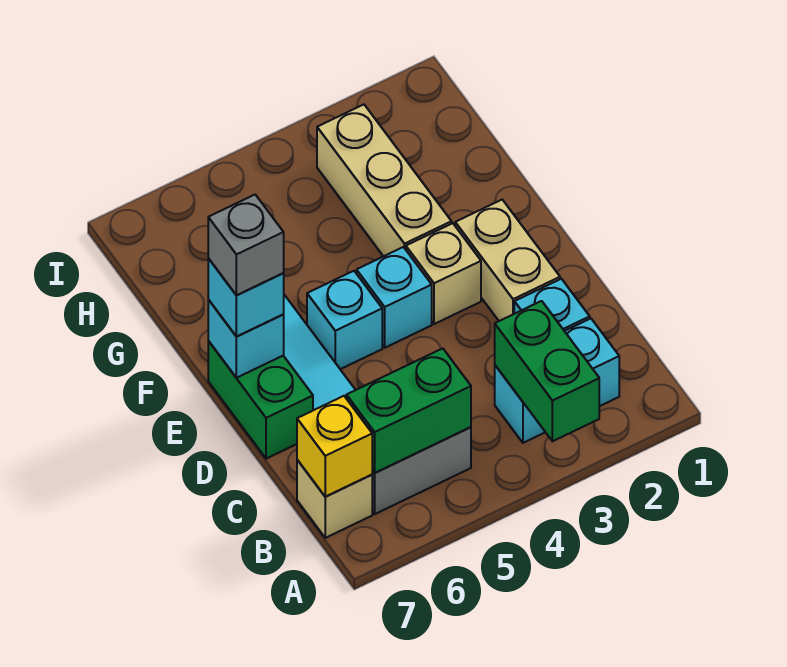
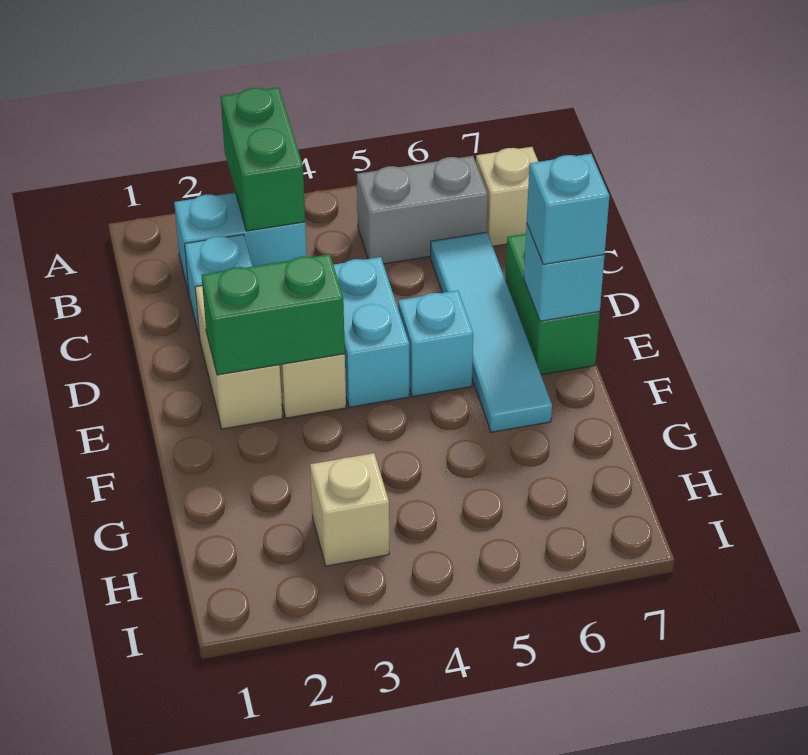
green brick B5:B6 level 2 -> green brick E2:E3 level 2
yellow brick B7 level 2 -> none
cyan brick E4 level 1 -> cyan brick D4:E4 level 1
grey brick E7 level 4 -> none
tan brick F3:H3 level 1 -> tan brick H3 level 1

